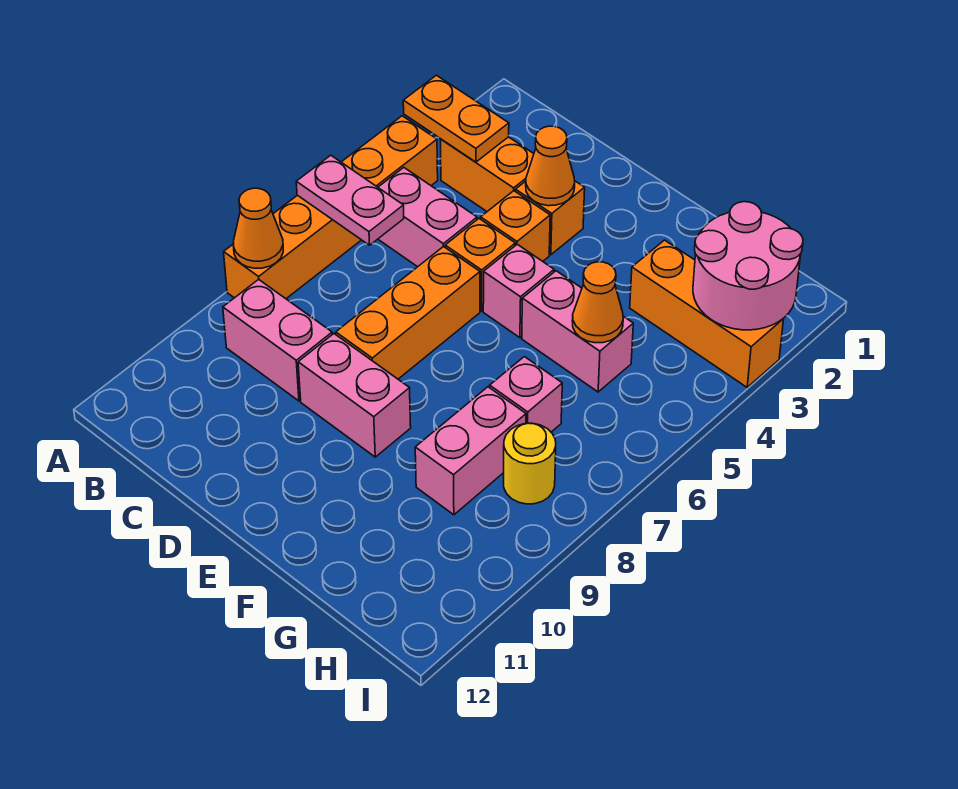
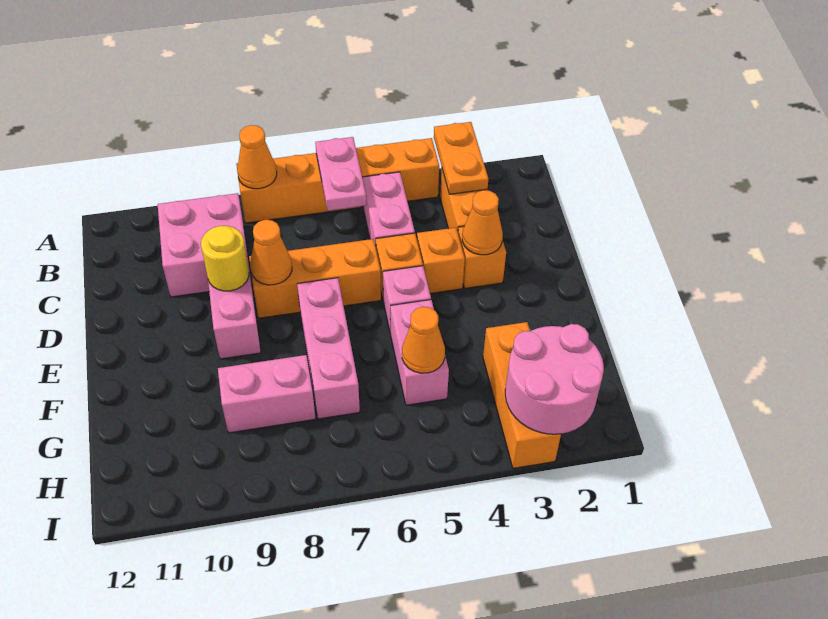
pink brick B9:C9 level 1 -> pink brick B9:C10 level 1
none -> orange cone D8 level 2
pink brick G7 level 1 -> pink brick E7:G7 level 1
yellow round brick H8 level 1 -> yellow round brick D9 level 2

